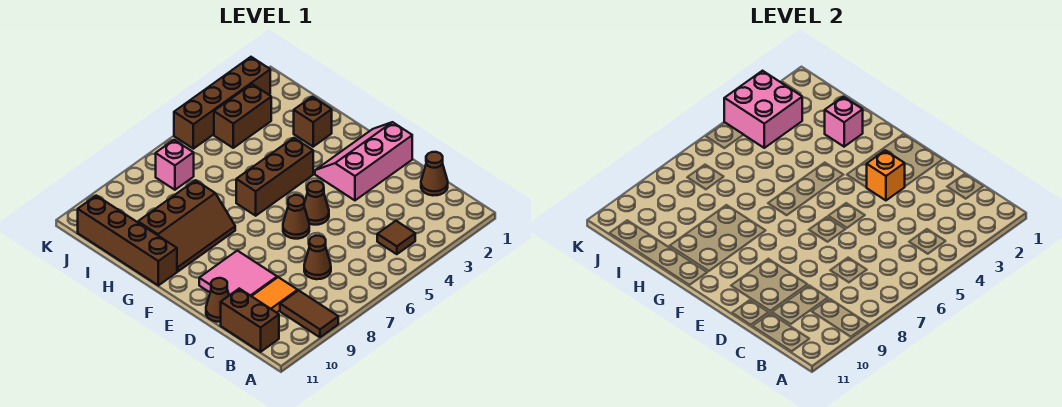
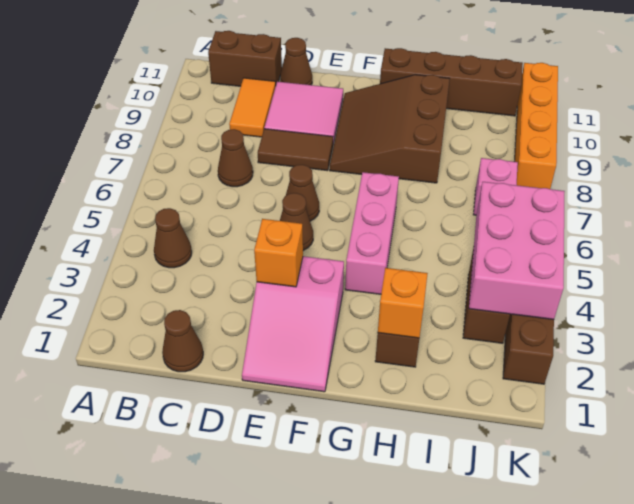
brown tile A9:B9 level 1 -> brown tile D8:E8 level 1
brown tile B4 level 1 -> brown cone B4 level 1
pink slope E1:F3 level 1 top E -> pink slope E1:F3 level 1 top 3
brown brick G4:G6 level 1 -> pink brick G4:G6 level 1
brown slope G8:H10 level 1 top H -> brown slope F8:H10 level 1 top H
pink brick H2 level 2 -> orange brick H2 level 2
pink brick J3:K4 level 2 -> pink brick J3:K5 level 2
none -> orange brick K8:K11 level 1

